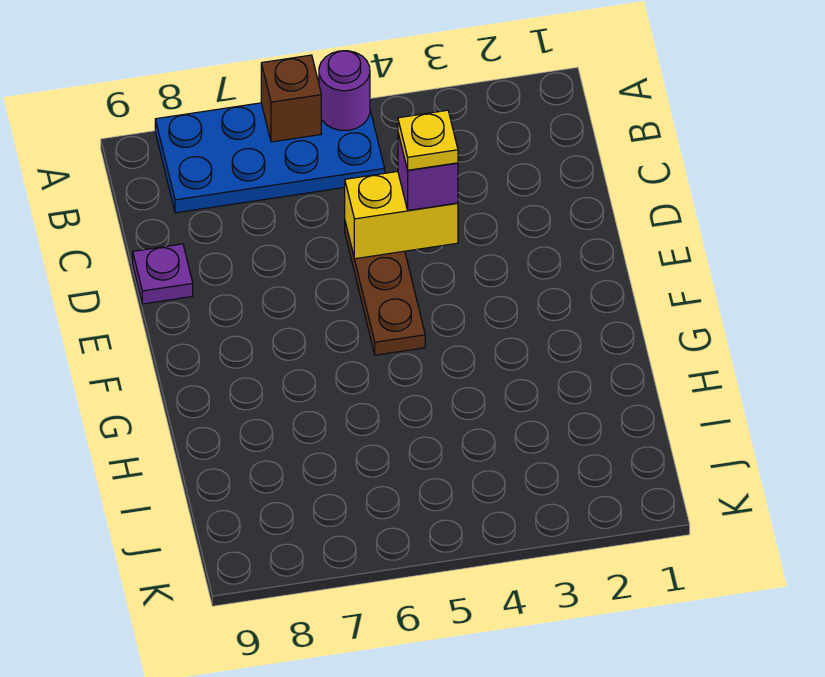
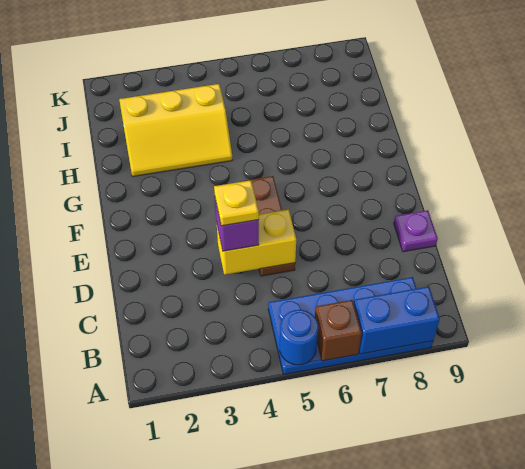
purple round brick A5 level 2 -> blue round brick A5 level 2
none -> blue brick A7:A8 level 2
none -> yellow slope H2:I4 level 1 top I

